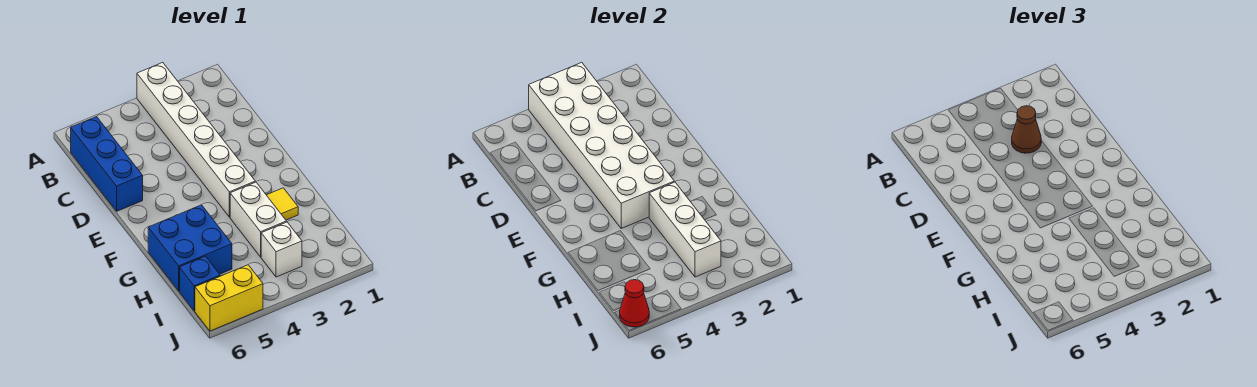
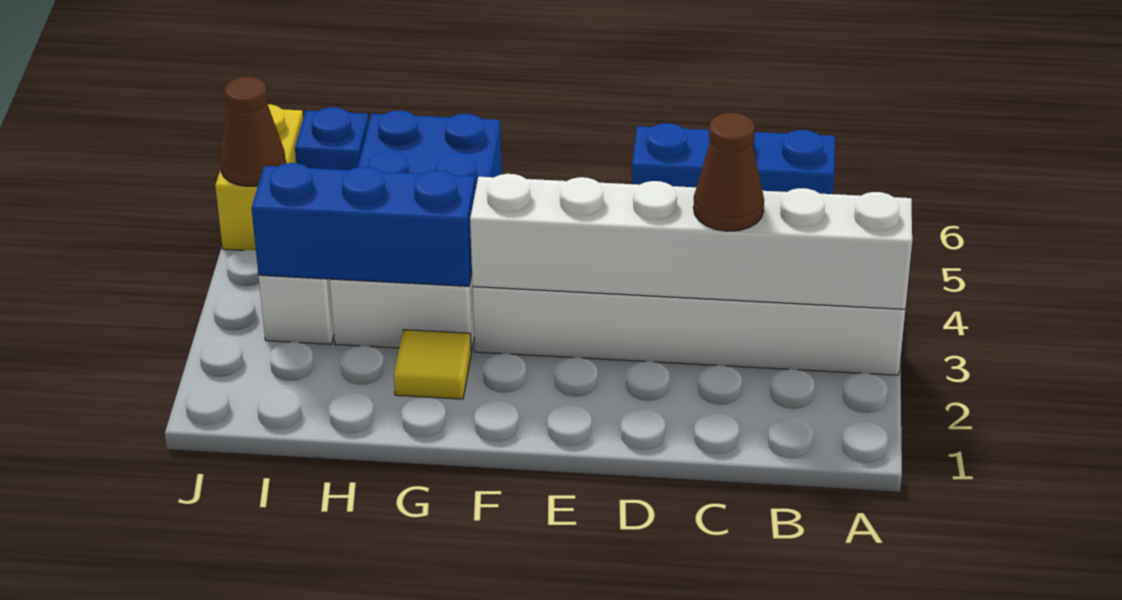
white brick A3:F4 level 2 -> white brick A3:F3 level 2
white brick G3:I3 level 2 -> blue brick G3:I3 level 2
none -> brown cone J5 level 2
red cone J6 level 2 -> none

